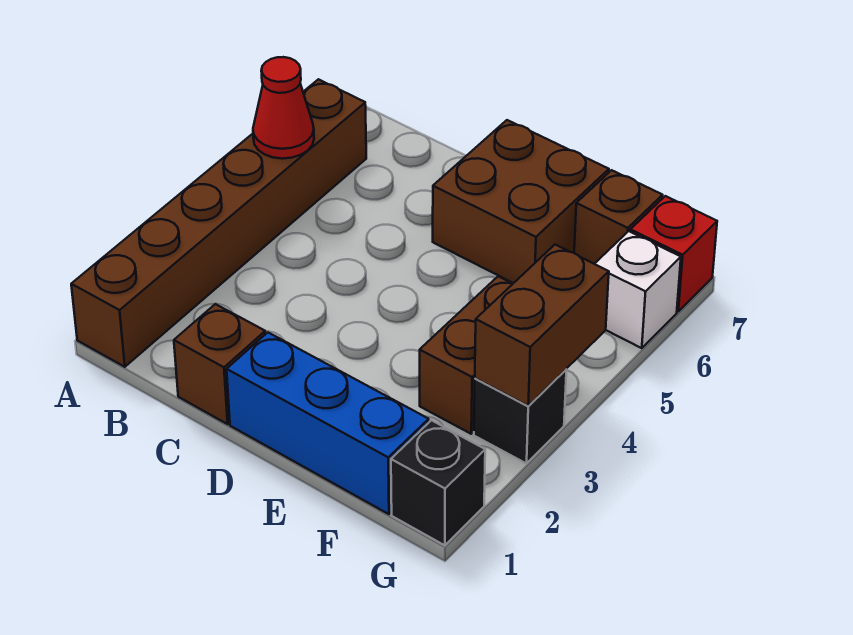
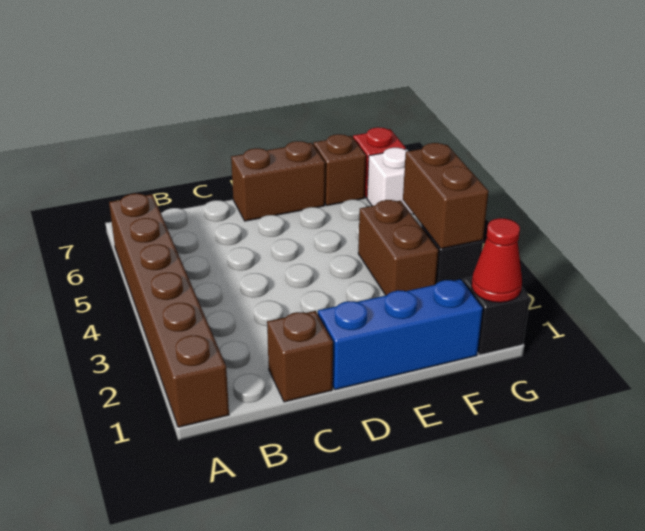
red cone A5 level 2 -> red cone G1 level 2
brown brick D6:E7 level 1 -> brown brick D7:E7 level 1

